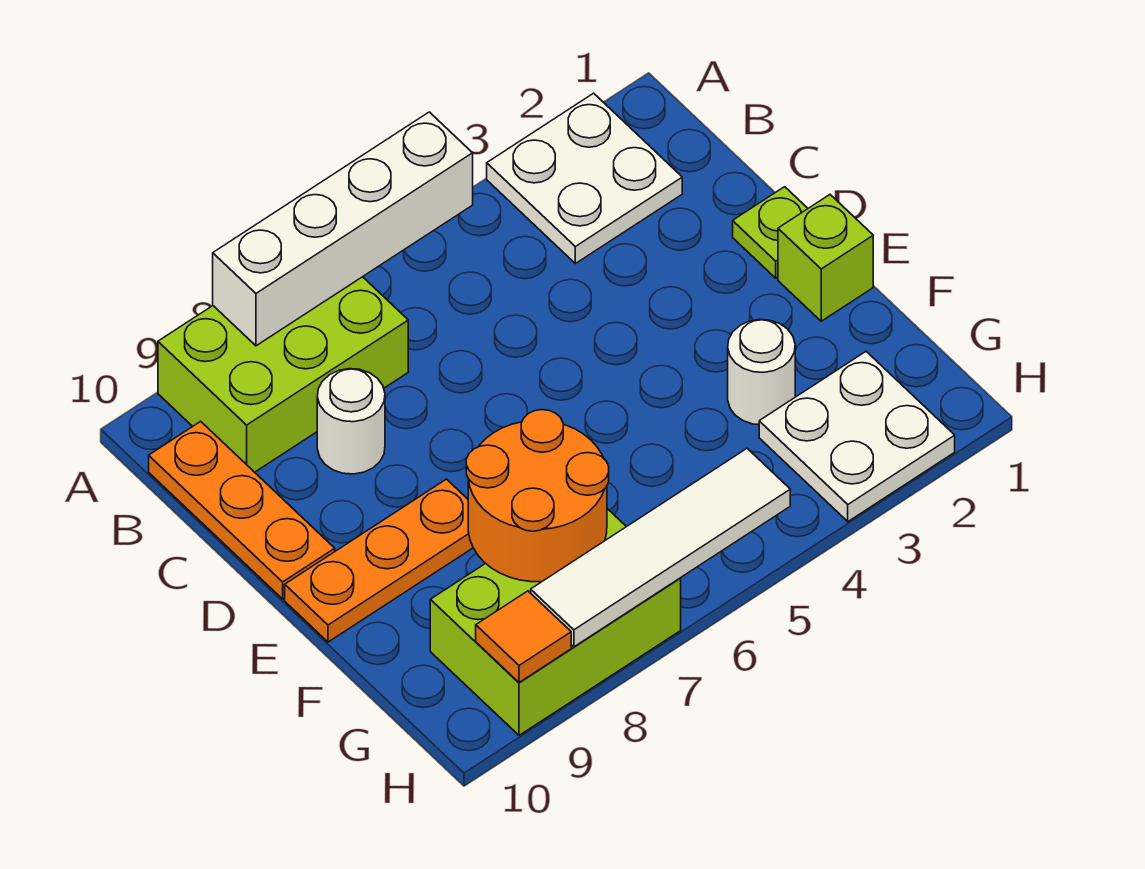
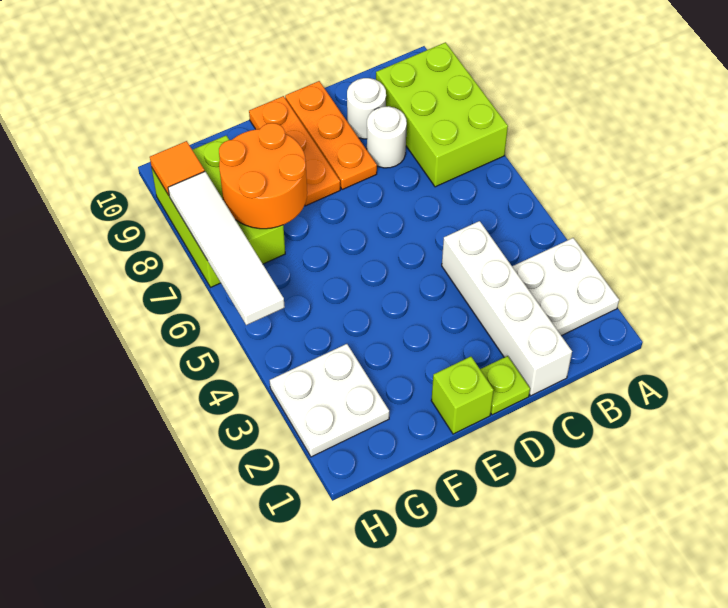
white brick A5:A8 level 2 -> white brick C1:C4 level 1
orange plate B10:D10 level 1 -> orange plate D8:D10 level 1
white round brick F3 level 1 -> white round brick C9 level 1

